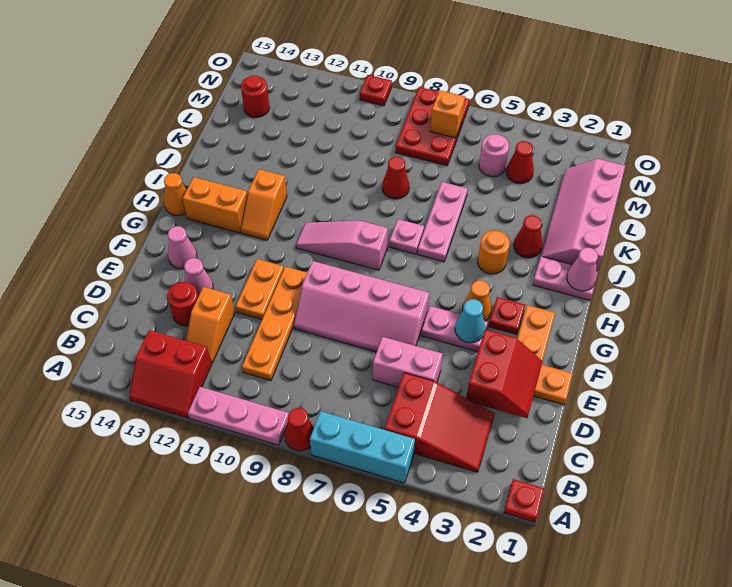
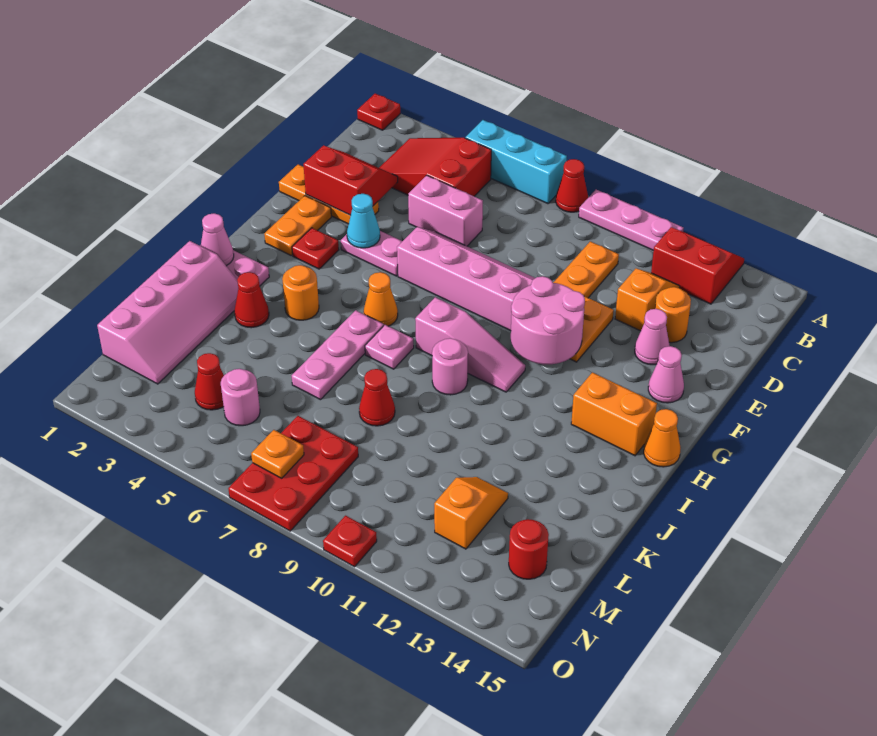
red slope D2:E3 level 2 top 3 -> red slope D2:E3 level 2 top E
red round brick D13 level 1 -> orange round brick D13 level 1
none -> pink round brick F10:G11 level 2
orange cone G4 level 1 -> orange cone H6 level 1
orange slope H12:I12 level 1 top I -> orange slope L12:M12 level 1 top M
none -> pink round brick I9 level 1
orange brick N7 level 2 -> orange plate N7 level 2

